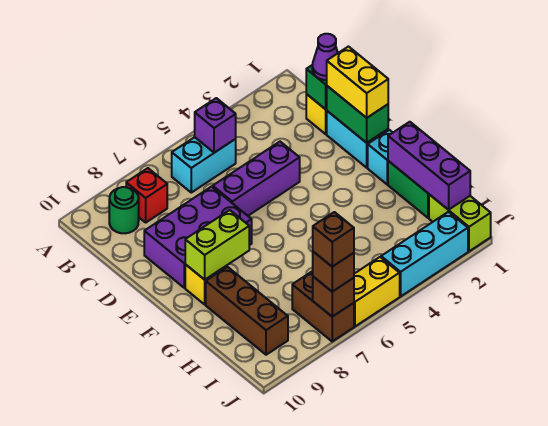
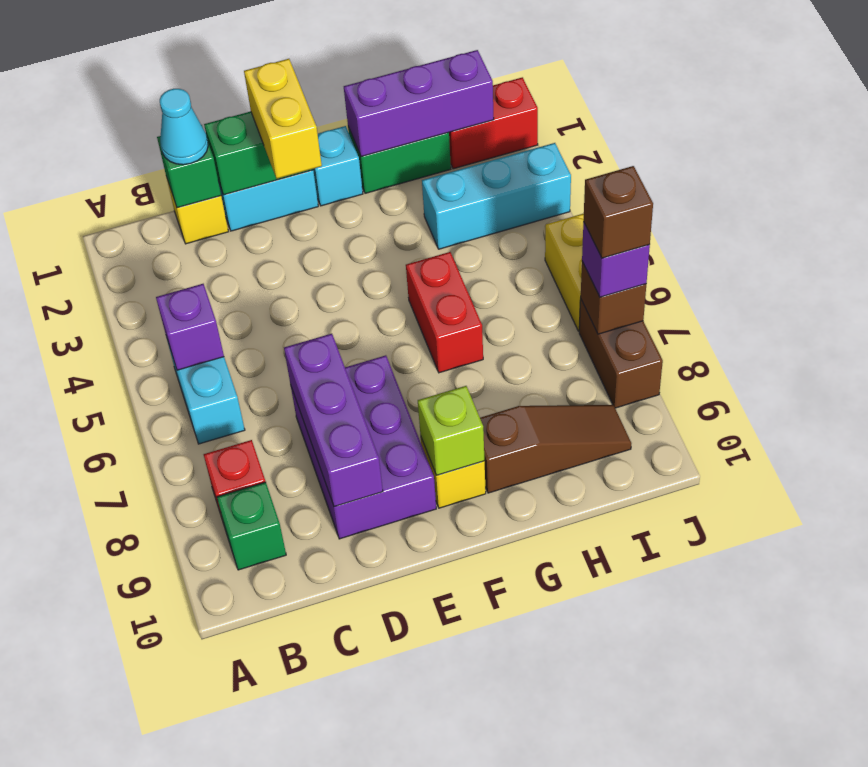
green round brick B9 level 1 -> green brick B9 level 1
purple cone C1 level 3 -> cyan cone C1 level 3
yellow brick D1:E1 level 3 -> yellow brick E1:E2 level 3
purple brick D4:D6 level 1 -> purple brick D7:D9 level 2
lime brick F8:F9 level 2 -> lime brick F9 level 2
none -> red brick G5:G6 level 1
brown brick G9:I9 level 1 -> brown slope G9:I9 level 1 top G
lime brick I1:J1 level 1 -> red brick I1:J1 level 1
brown brick I7:J7 level 1 -> brown brick J7:J8 level 1
cyan brick J2:J4 level 1 -> cyan brick H3:J3 level 1
brown brick J7 level 3 -> purple brick J7 level 3

